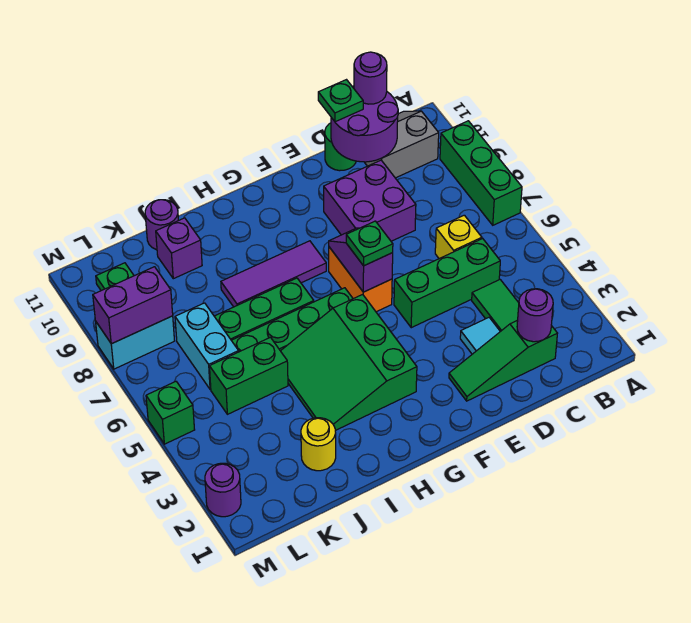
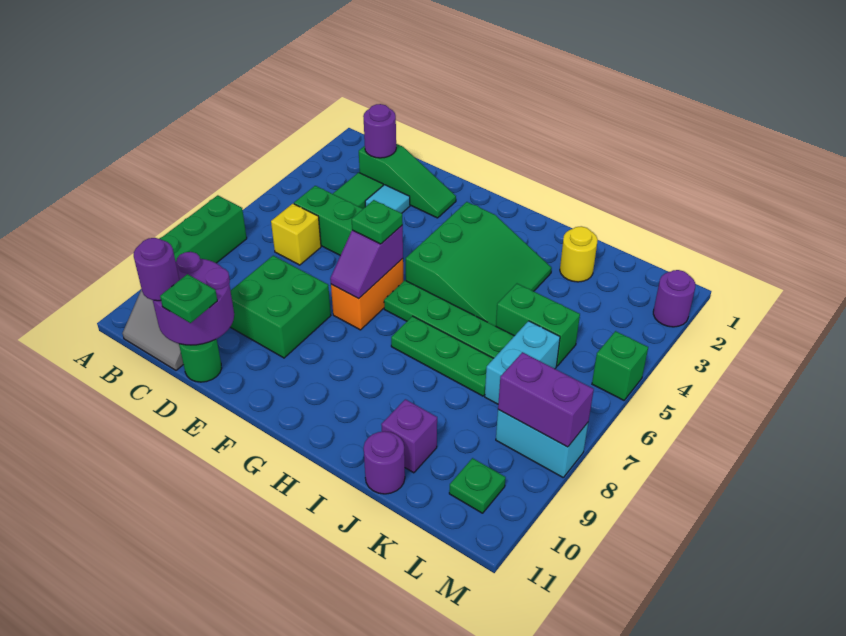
purple brick D8:E9 level 1 -> green brick D8:E9 level 1
purple tile G8:I8 level 1 -> none

